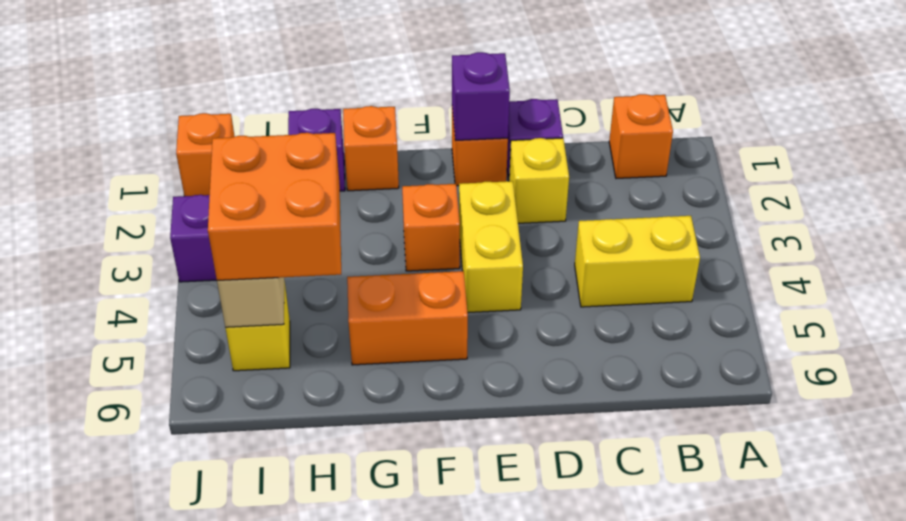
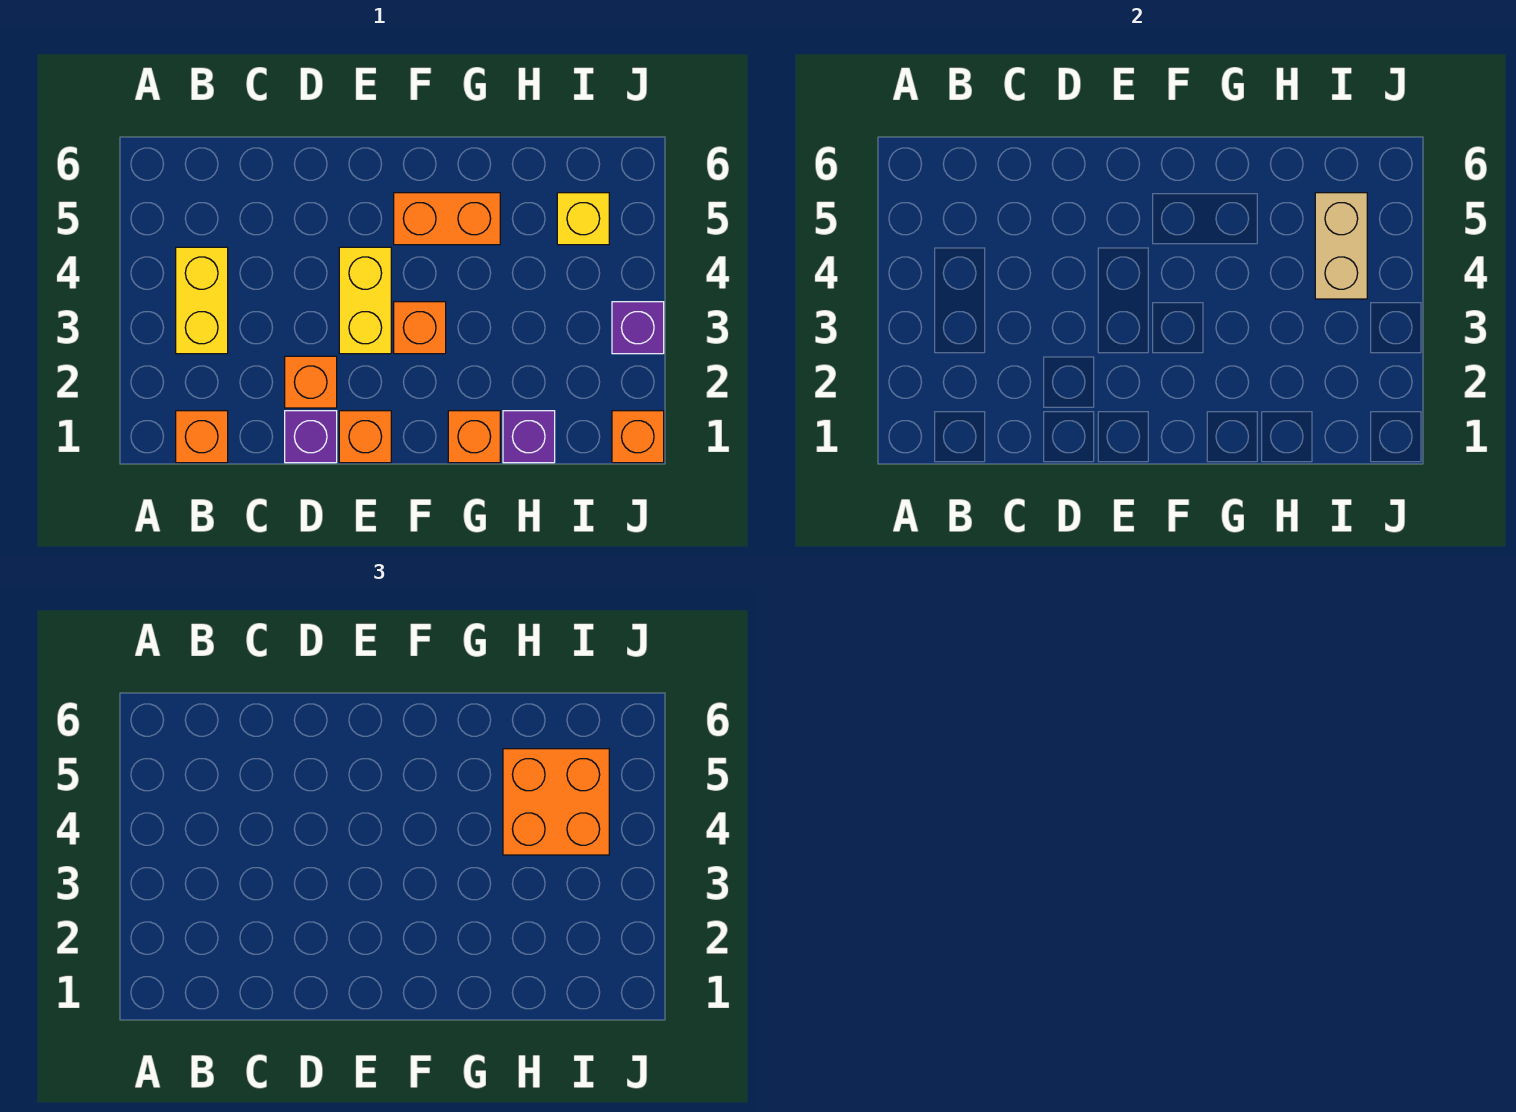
yellow brick B4:C4 level 1 -> yellow brick B3:B4 level 1
yellow brick D2 level 1 -> orange brick D2 level 1
purple brick E1 level 2 -> none

